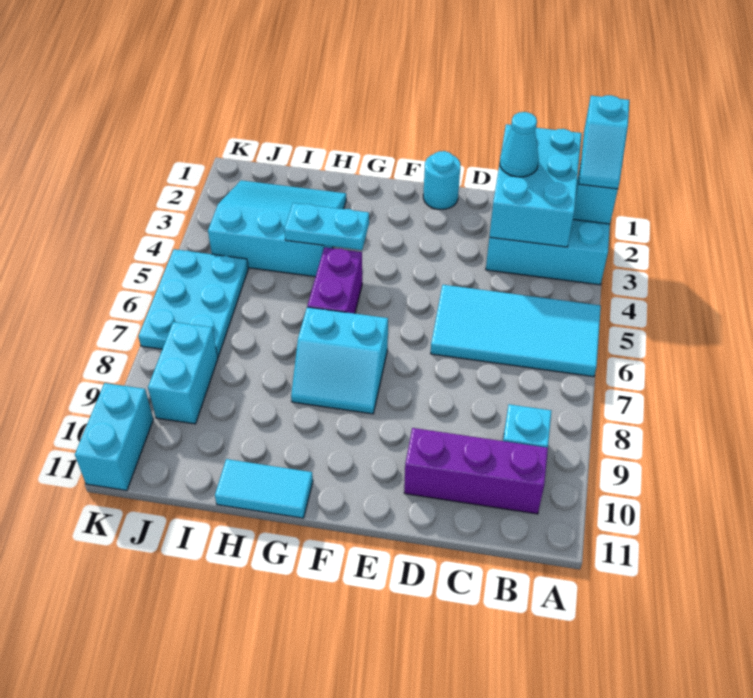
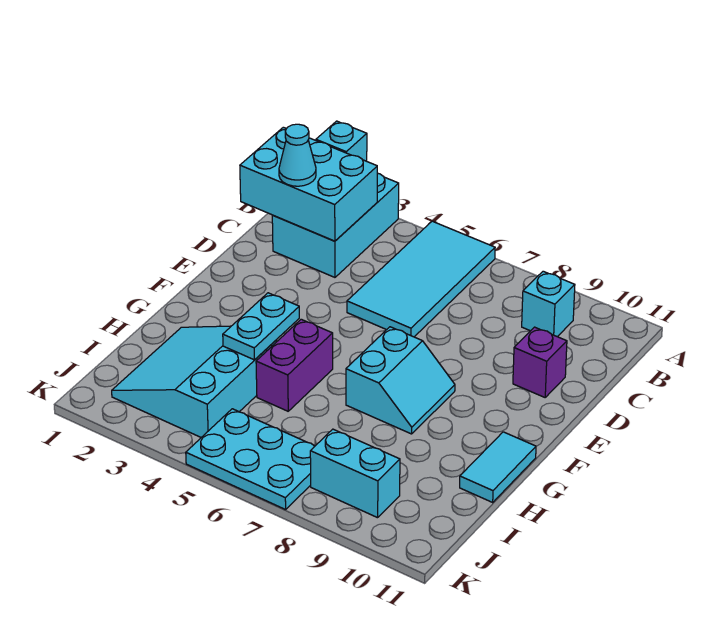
cyan slope A1:A2 level 3 top 1 -> none
purple brick B10:D10 level 1 -> purple brick D10 level 1
cyan round brick E1 level 1 -> none
purple brick G5:G6 level 1 -> purple brick G5:H5 level 1
cyan brick K10:K11 level 1 -> none

